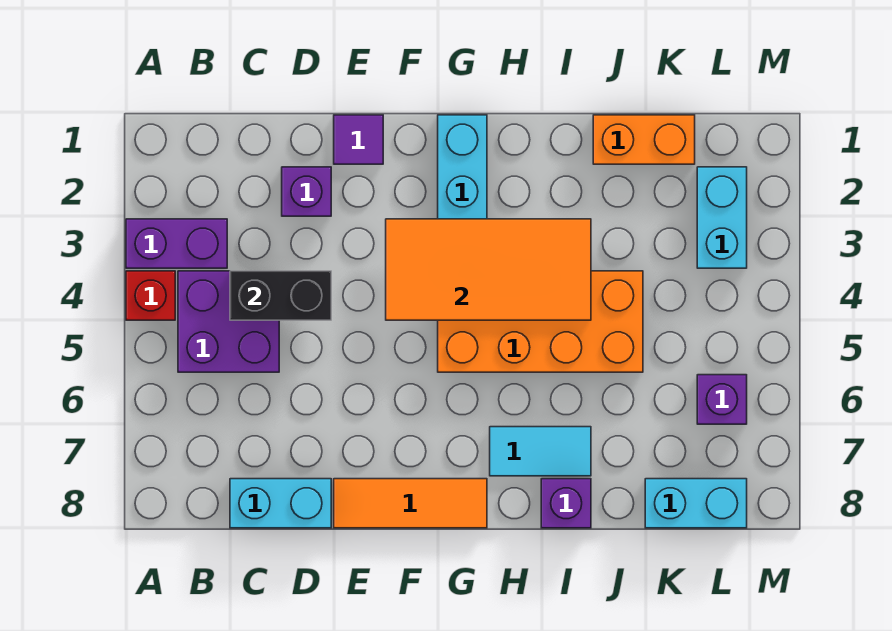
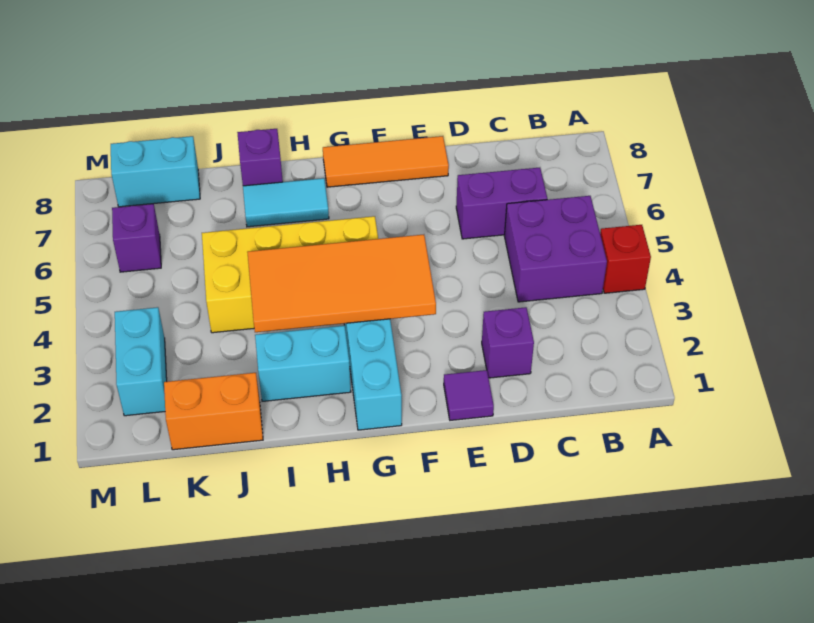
purple brick A3:B3 level 1 -> purple brick C6:D6 level 1
black brick C4:D4 level 2 -> none
cyan brick C8:D8 level 1 -> cyan brick H2:I2 level 1
orange brick G4:J5 level 1 -> yellow brick G4:J5 level 1

